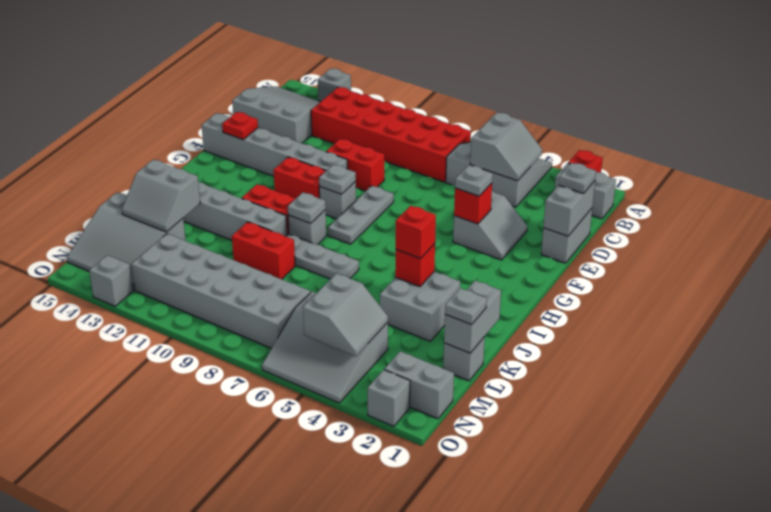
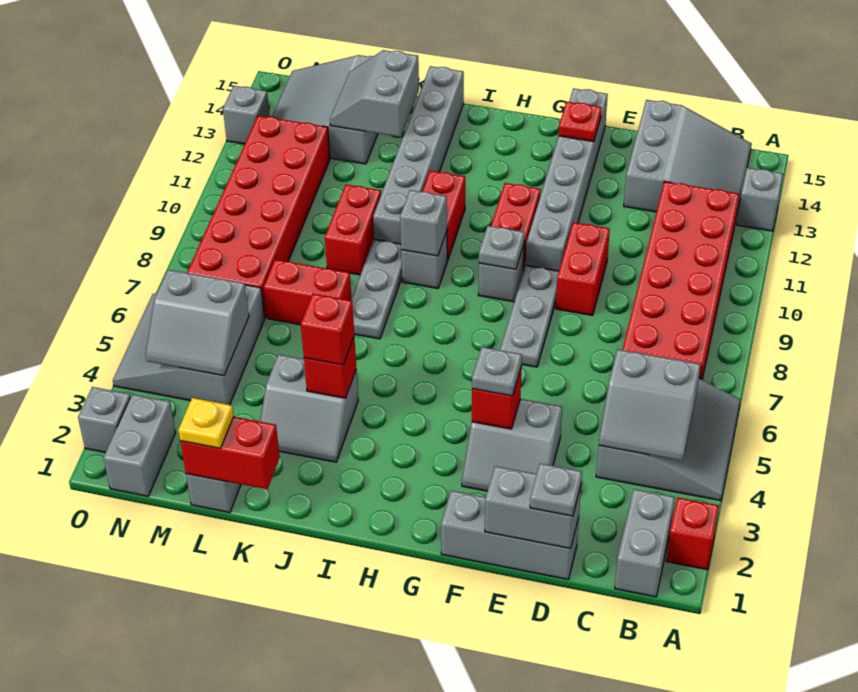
grey brick D1:E1 level 1 -> grey brick D1:F1 level 1
grey plate F8:H8 level 1 -> grey plate F7:F9 level 1
grey plate I9 level 2 -> grey brick I9 level 2
grey brick J3:K4 level 1 -> grey slope J3:K4 level 1 top 4
grey brick K1:L1 level 2 -> red brick K1:L1 level 2
none -> red brick K7:L7 level 1
grey plate L1 level 3 -> yellow plate L1 level 3
grey brick M7:N12 level 1 -> red brick M7:N12 level 1

